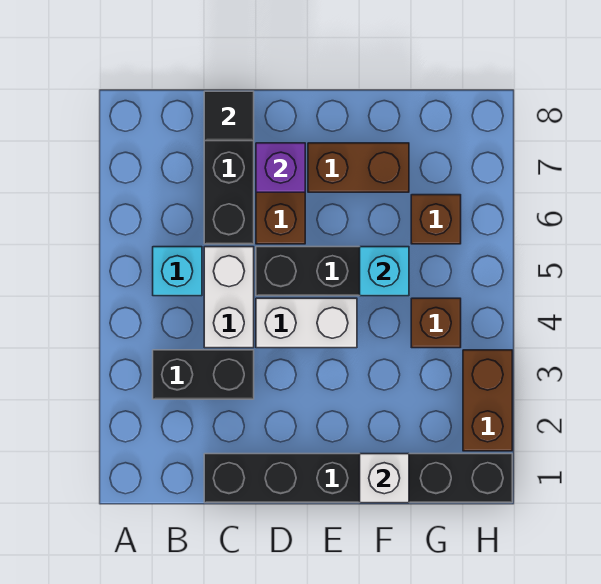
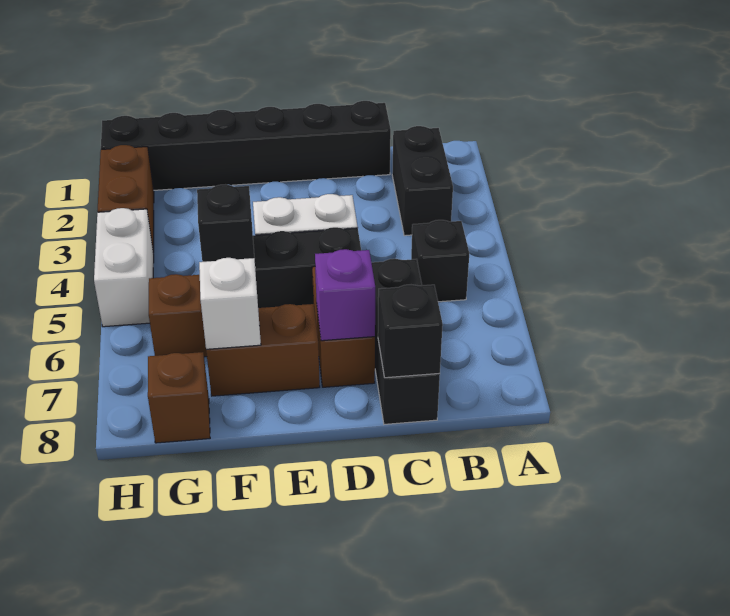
black brick B3:C3 level 1 -> black brick B2:B3 level 1
cyan brick B5 level 1 -> black brick B5 level 1
white brick C4:C5 level 1 -> white brick H4:H5 level 1
black tile C8 level 2 -> black brick C8 level 2
white brick F1 level 2 -> white brick F7 level 2
cyan brick F5 level 2 -> black brick F5 level 2
brown brick G4 level 1 -> brown brick G8 level 1

